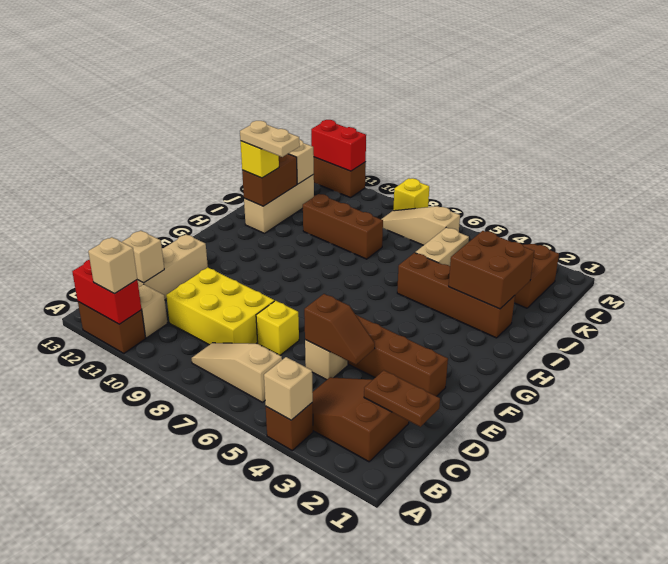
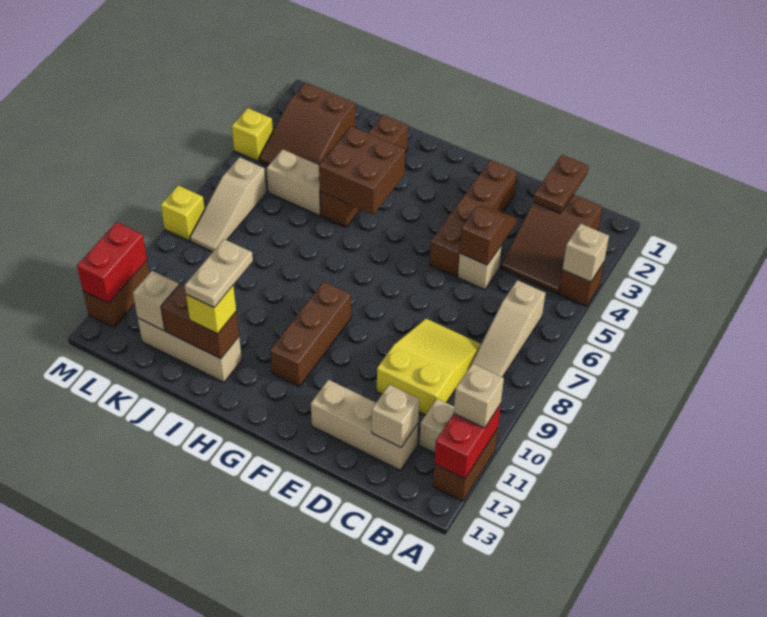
yellow brick C8:D10 level 1 -> yellow slope C8:D10 level 1 top 10
yellow brick D7 level 1 -> yellow brick M4 level 1
brown brick I2:J3 level 2 -> brown brick H4:I5 level 2
brown brick J8:J10 level 1 -> brown brick G9:G11 level 1

